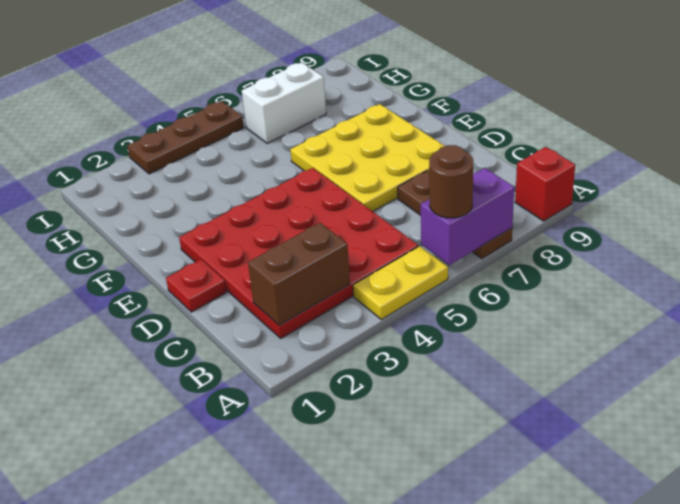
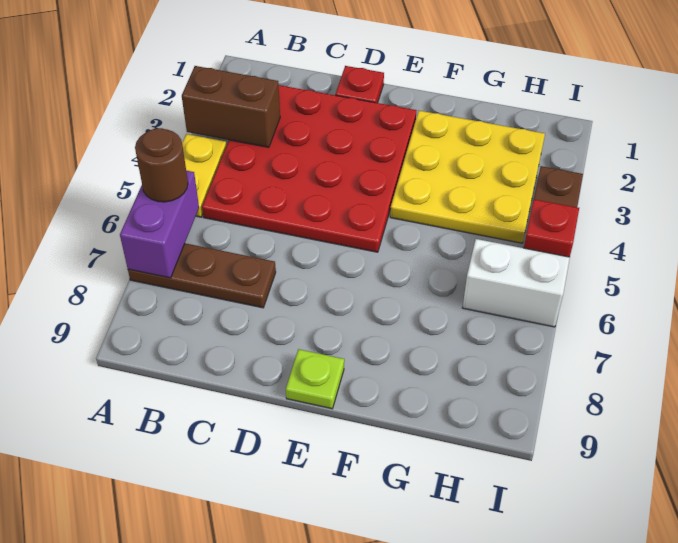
red brick A9 level 1 -> red brick I5 level 2
brown brick B2:B3 level 2 -> brown brick A3:B3 level 2
yellow plate D6:F8 level 1 -> yellow plate F2:H4 level 1
none -> lime plate E9 level 1
white brick H6:H7 level 1 -> white brick H6:I6 level 1

